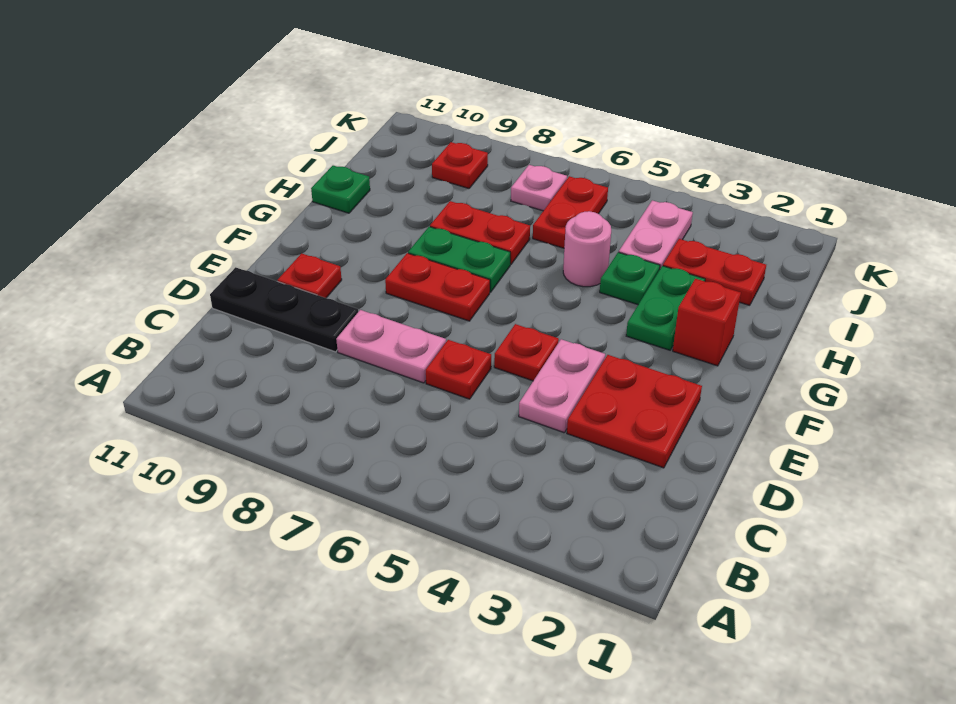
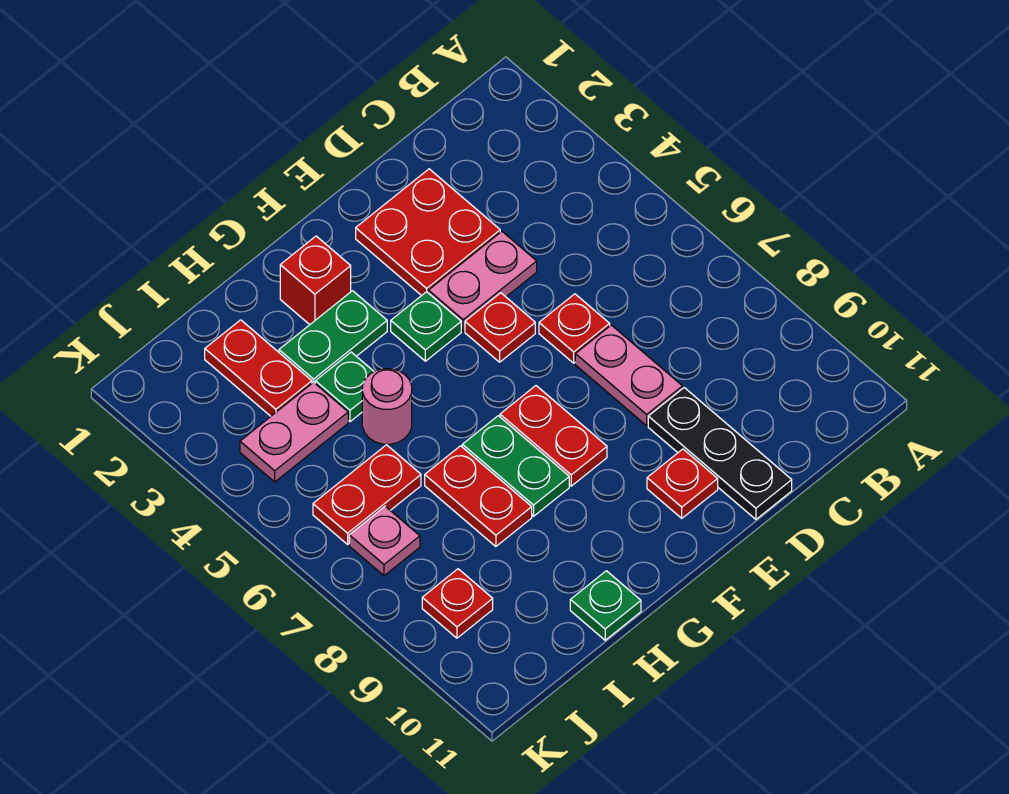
none -> green plate F4 level 1

